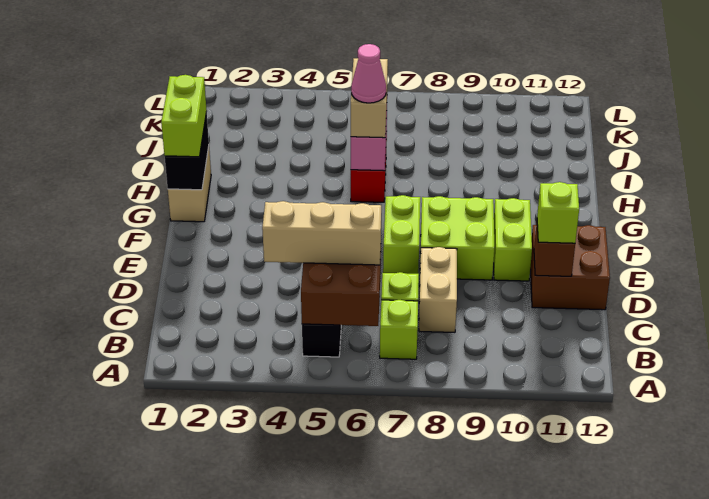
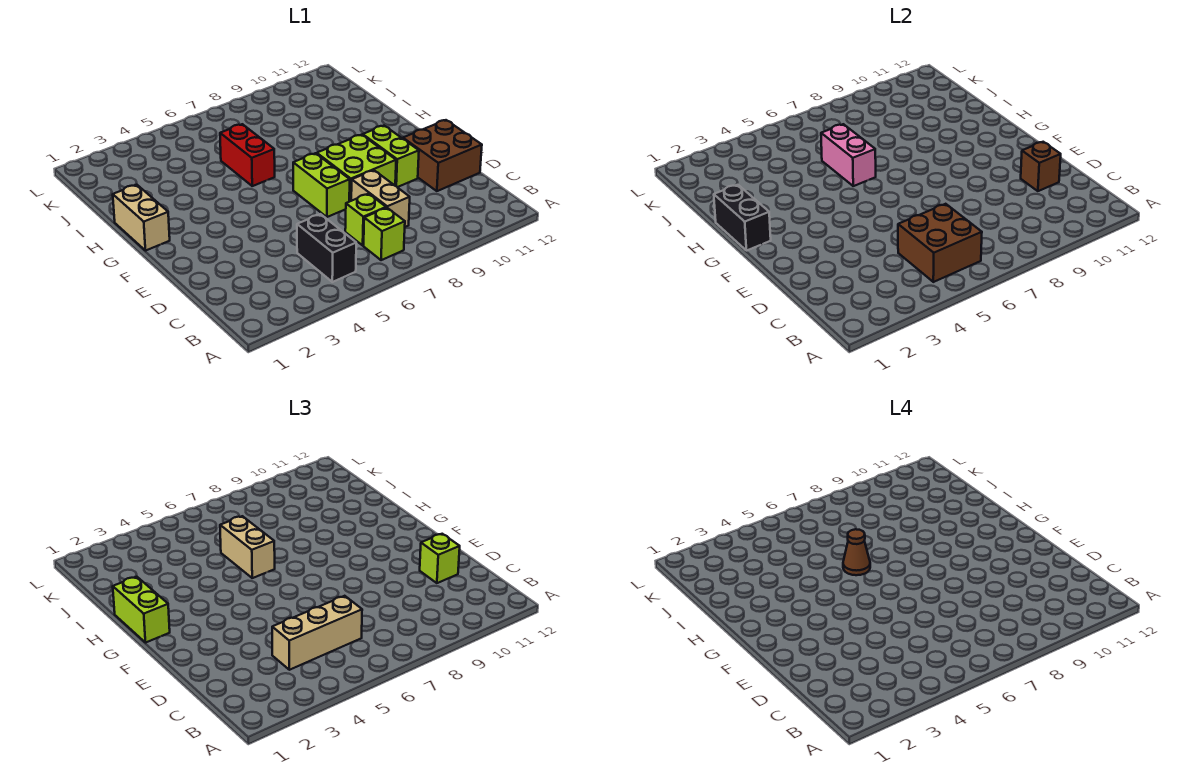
pink cone H6 level 4 -> brown cone H6 level 4

